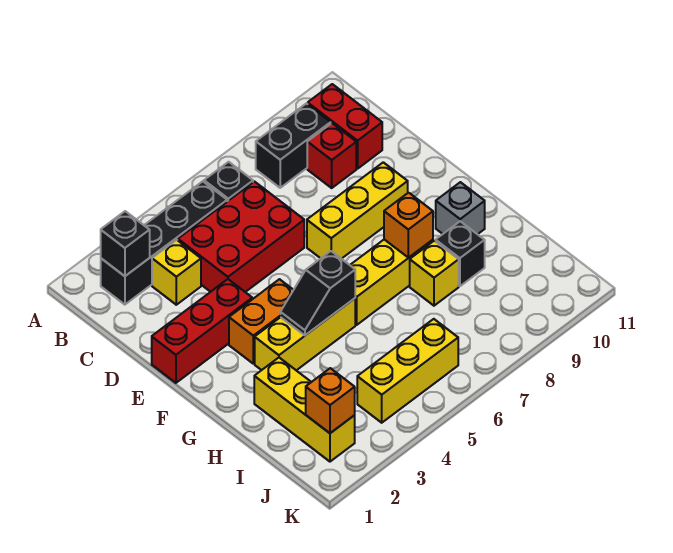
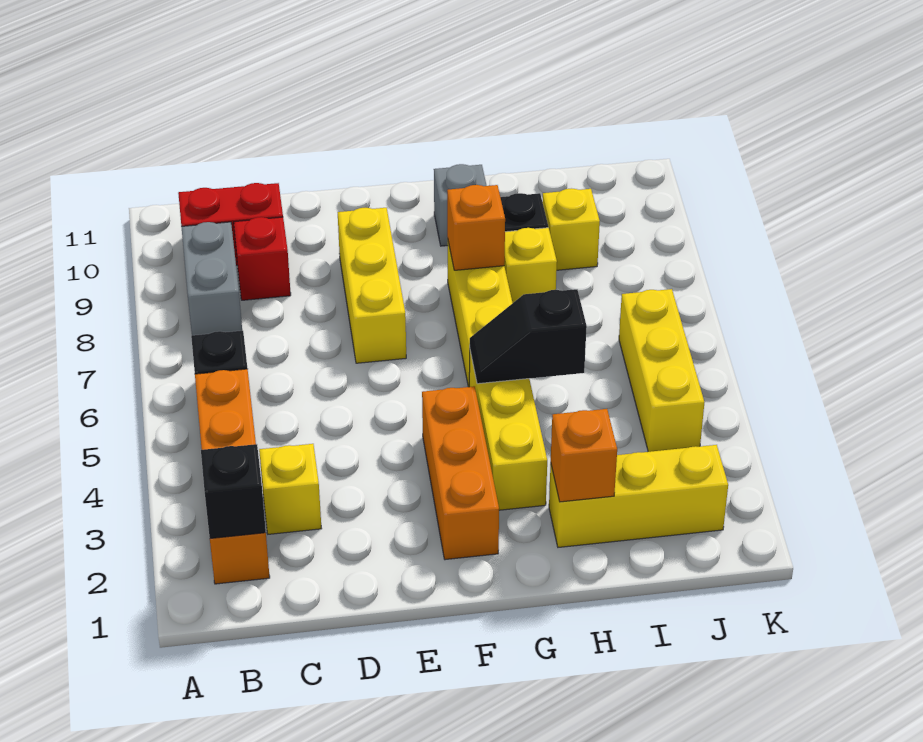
black brick B2:B5 level 1 -> orange brick B2:B5 level 1
black brick B8:B9 level 1 -> grey brick B8:B9 level 1
red brick C4:D6 level 1 -> none
red brick E1:E3 level 1 -> none
orange brick F3:F4 level 1 -> orange brick F2:F4 level 1
black slope G4:G5 level 2 top 5 -> black slope G5:H5 level 2 top H
none -> yellow brick I9 level 1
orange brick J2 level 2 -> orange brick H2 level 2

